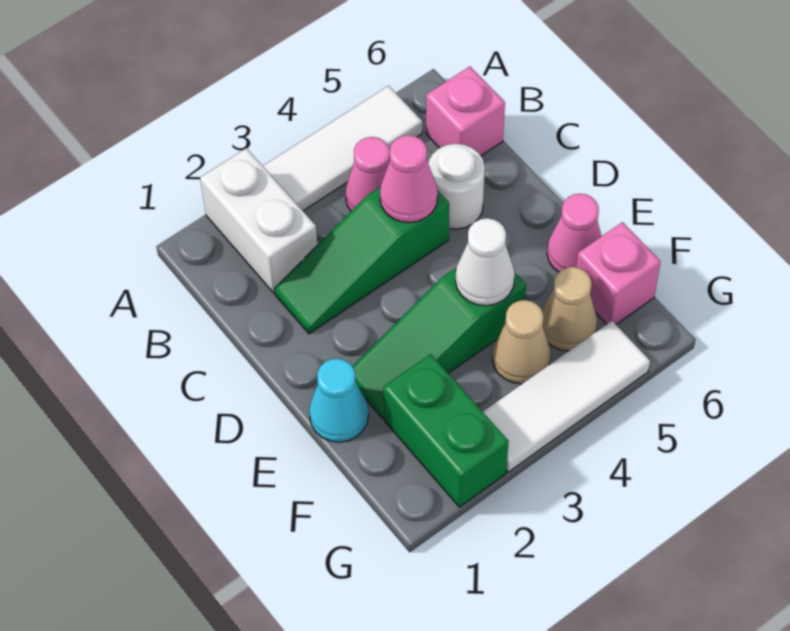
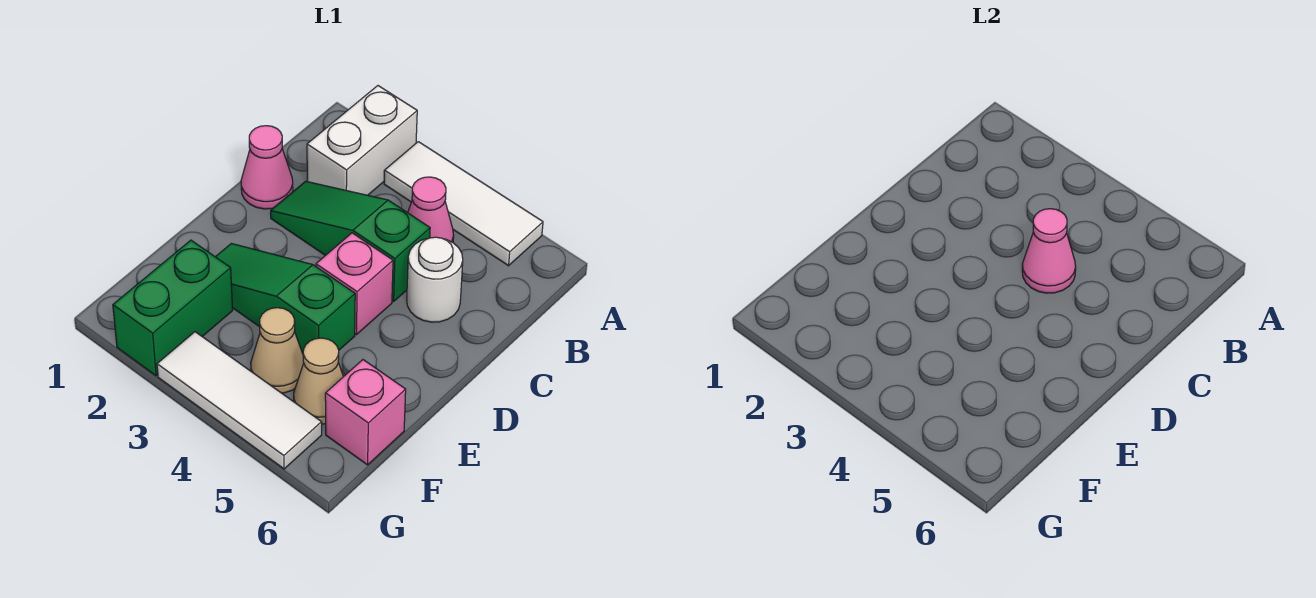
pink brick B6 level 1 -> pink brick D4 level 1
cyan cone E1 level 1 -> none
white cone E4 level 2 -> none
pink cone E6 level 1 -> pink cone C1 level 1

